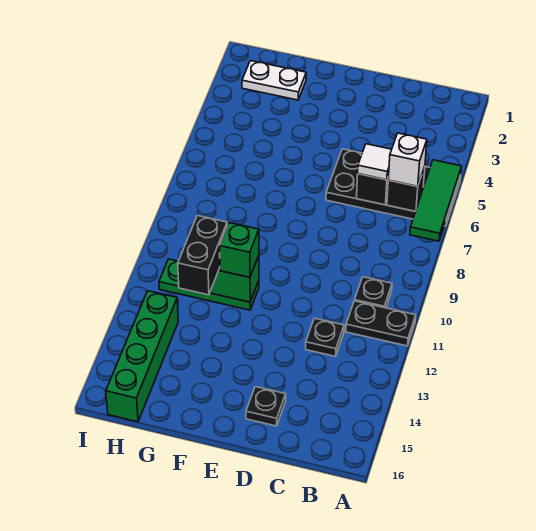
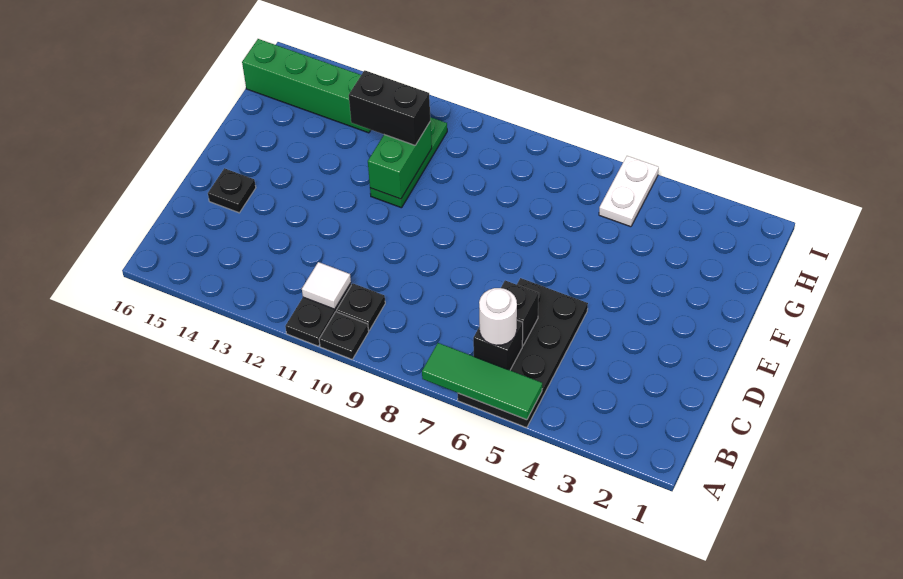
white brick B6 level 3 -> white round brick B6 level 3
white tile C6 level 3 -> white tile B11 level 2
black plate C12 level 1 -> black plate A10 level 1
green brick F11 level 3 -> none
white plate G2:H2 level 1 -> white plate H5:I5 level 1

